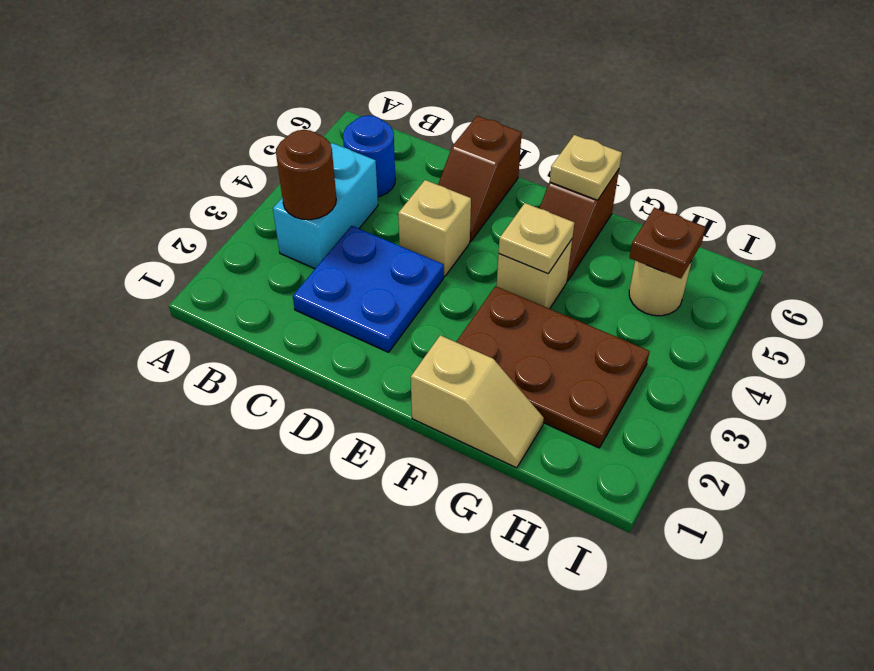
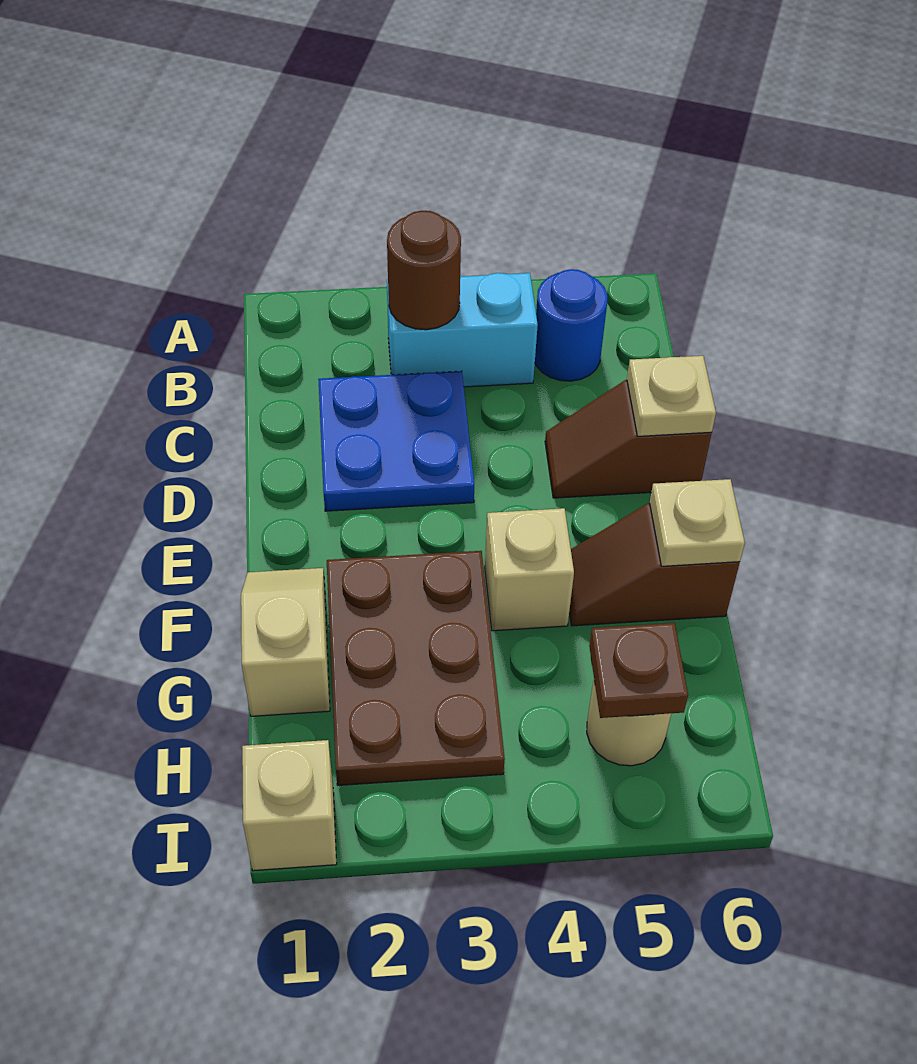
tan brick D4 level 1 -> tan brick I1 level 1
tan slope F1:G1 level 1 top F -> tan slope F1:G1 level 1 top G
tan plate F4 level 2 -> tan plate D6 level 2

